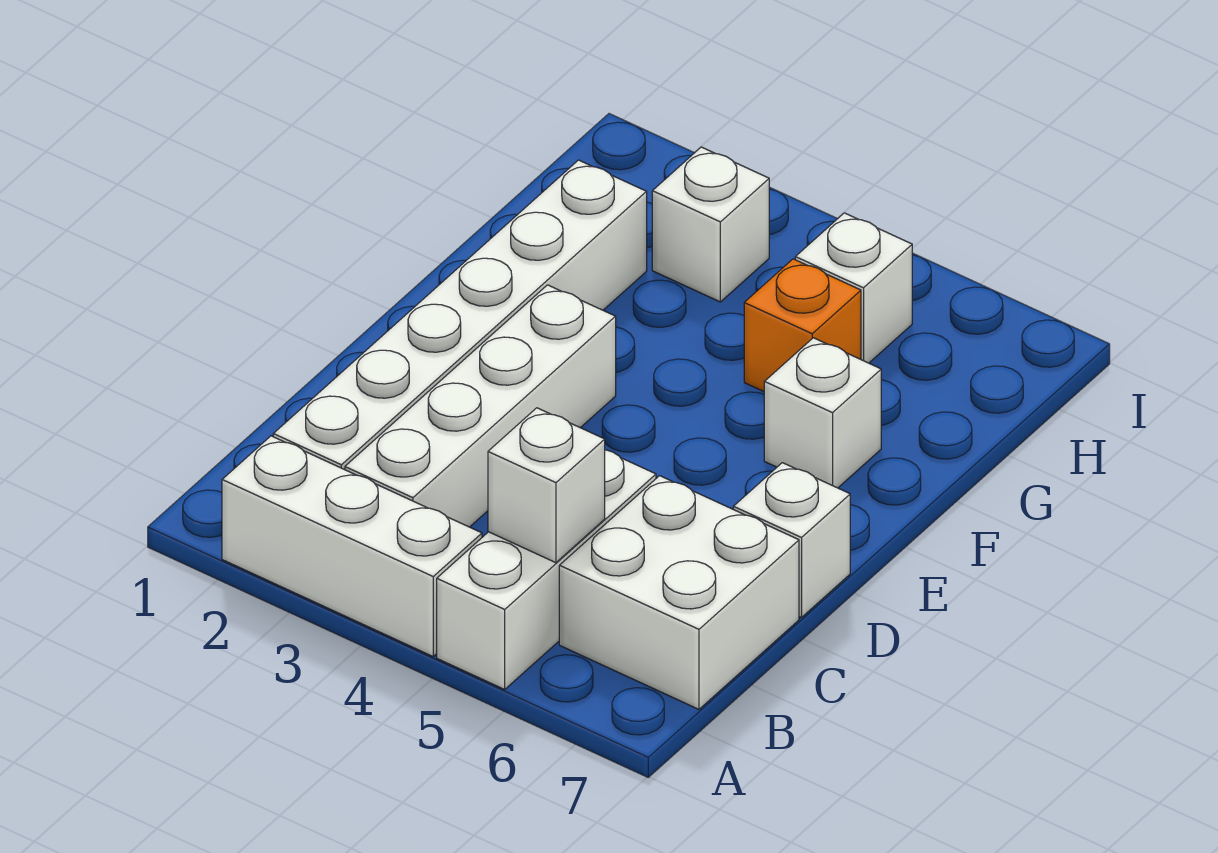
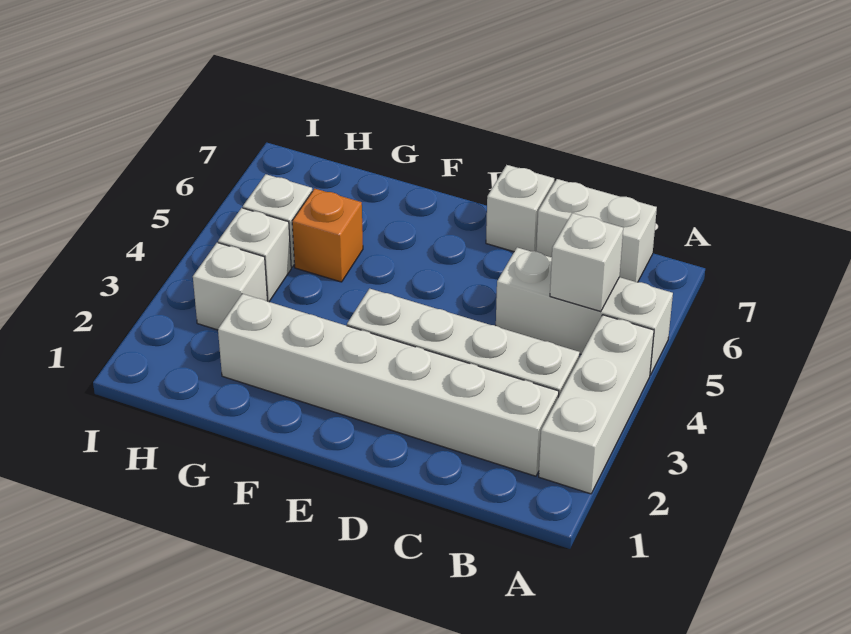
white brick B6:C7 level 1 -> white brick B7:C7 level 1
white brick F6 level 1 -> white brick H4 level 1

